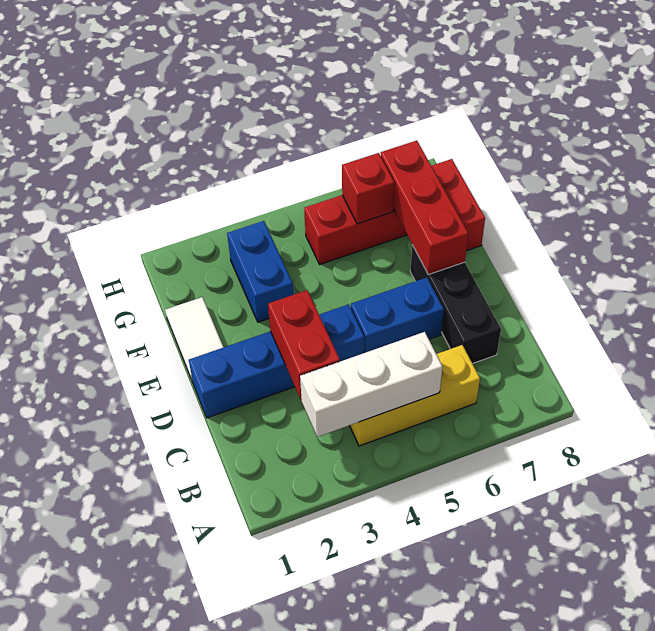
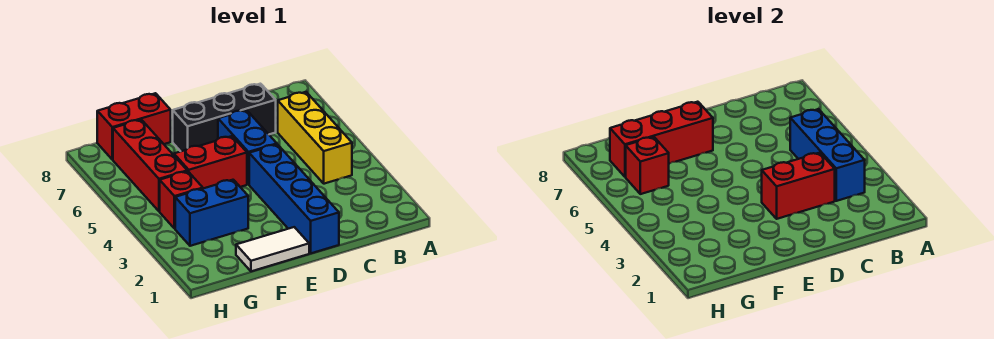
white brick B3:B5 level 2 -> blue brick B3:B5 level 2
none -> red brick E5:F5 level 1
none -> red brick G4 level 1

